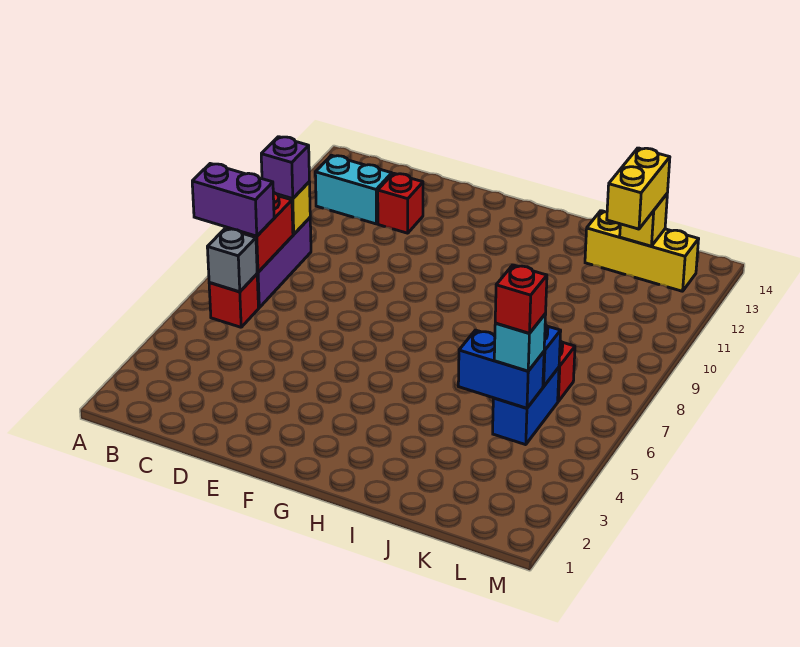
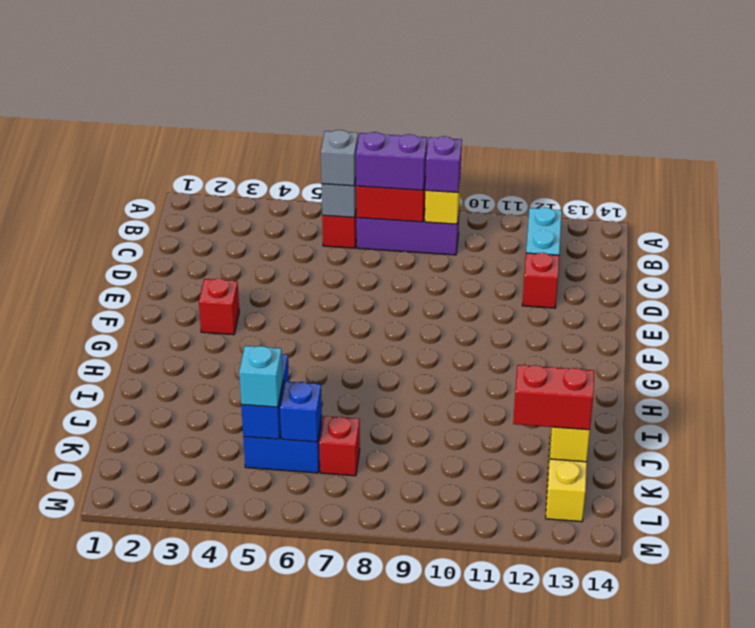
purple brick A7:B7 level 3 -> purple brick B7:B8 level 3
none -> grey brick B6 level 3
red brick K5 level 4 -> red brick F3 level 1
yellow brick K12:K13 level 3 -> red brick K12:K13 level 3

